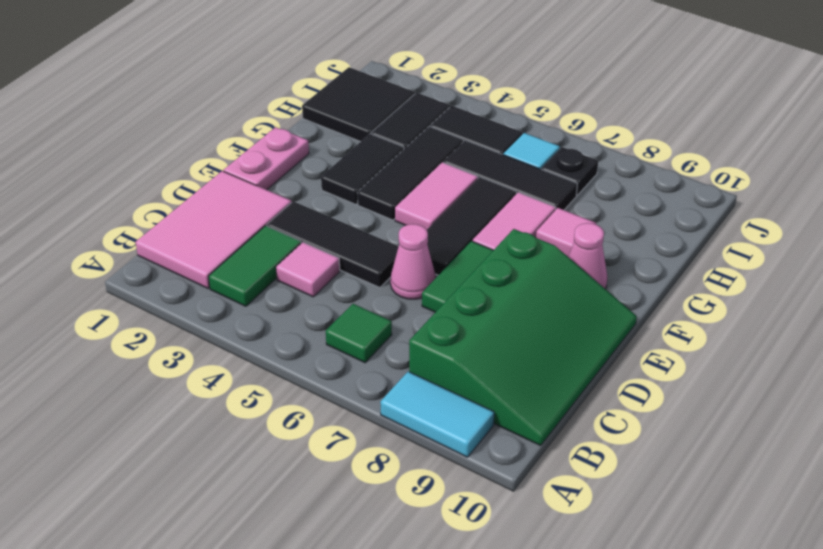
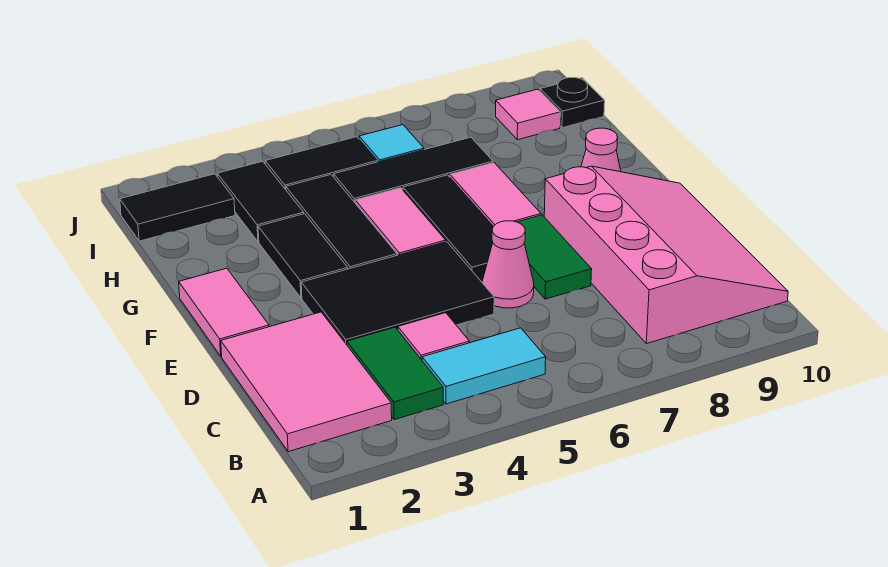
cyan tile A8:A9 level 1 -> cyan tile B4:B5 level 1
green tile B6 level 1 -> none
green slope B8:E10 level 1 top 8 -> pink slope B8:E10 level 1 top 8
black tile D3:D5 level 1 -> black tile D3:E5 level 1
pink plate E1:F1 level 1 -> pink tile E1:F1 level 1
pink tile G8 level 1 -> pink tile I9 level 1
black tile H1:I2 level 1 -> black tile I1:I2 level 1
black plate I7 level 1 -> black plate I10 level 1

